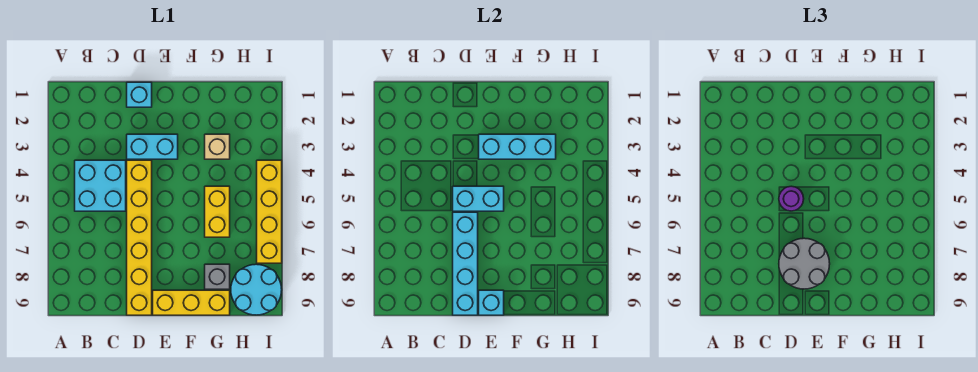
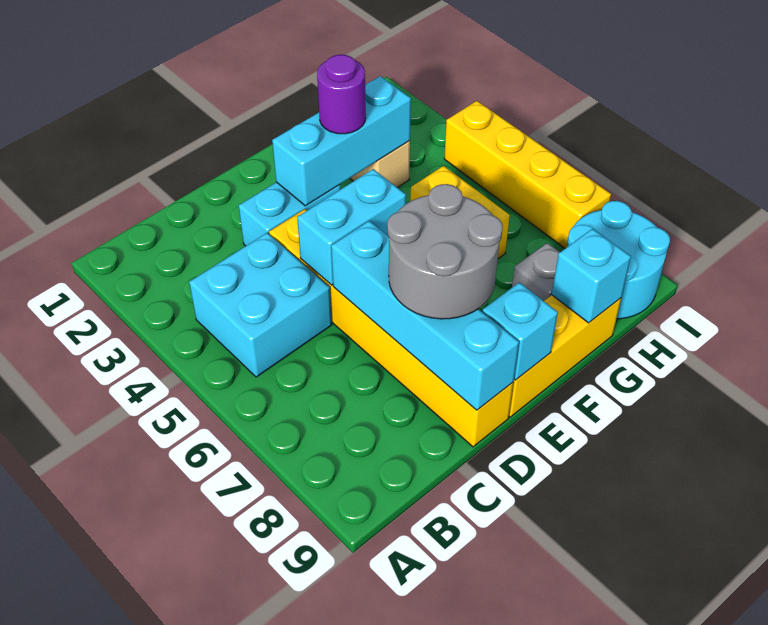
cyan brick D1 level 1 -> cyan brick G9 level 2
purple round brick D5 level 3 -> purple round brick F3 level 3

